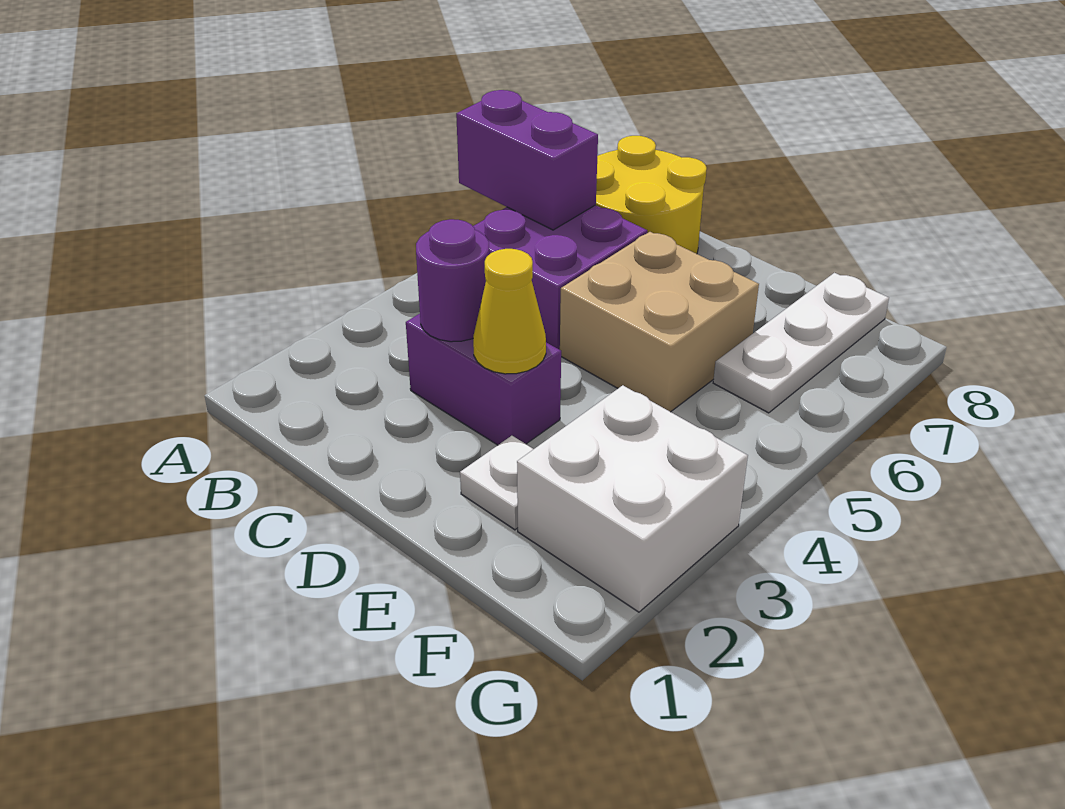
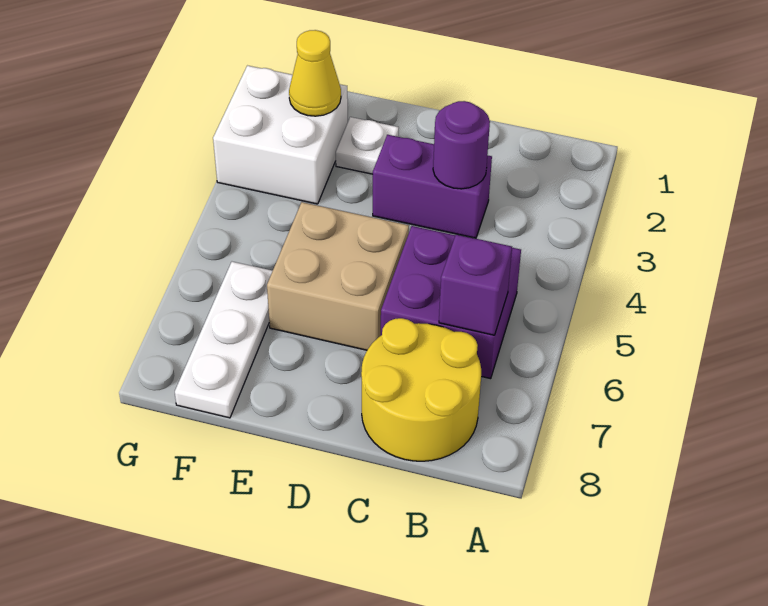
purple brick A6:B6 level 2 -> purple brick B6 level 2
yellow cone D3 level 2 -> yellow cone F2 level 2

